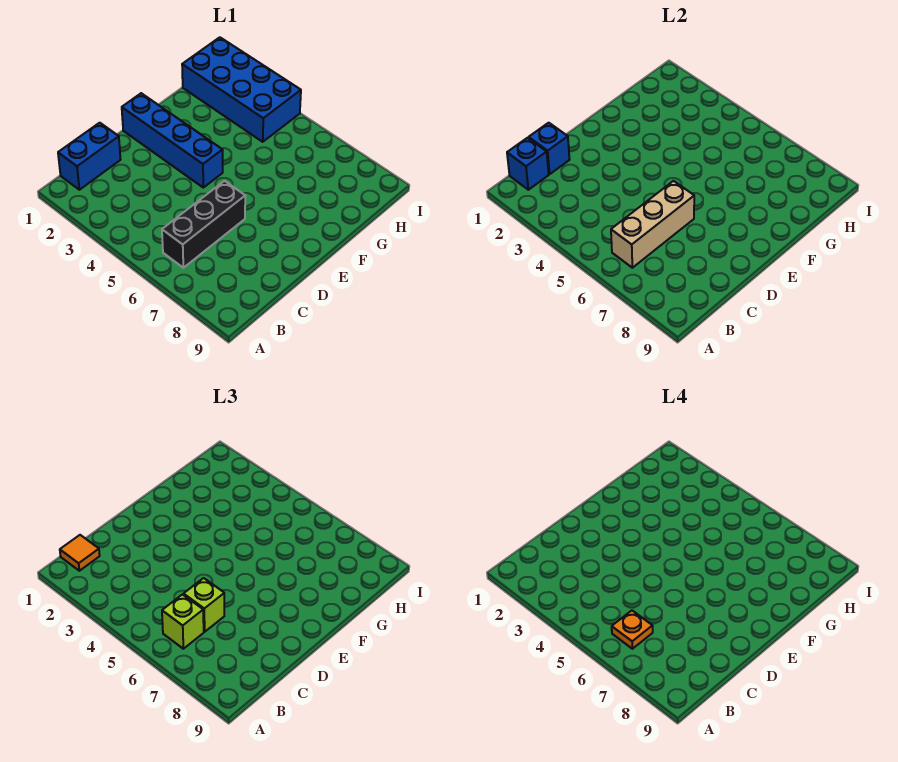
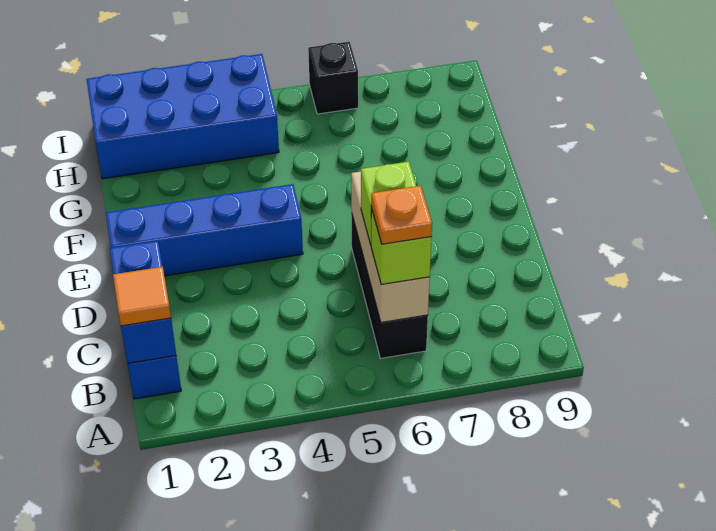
none -> black brick I6 level 1

